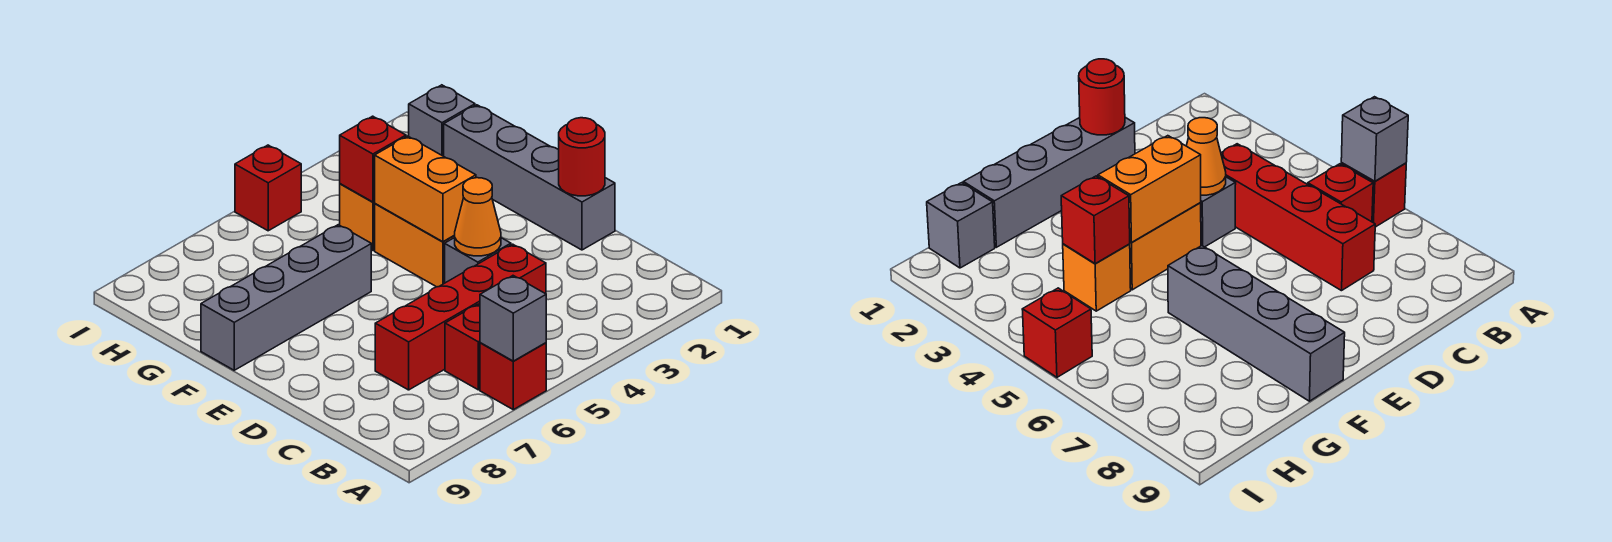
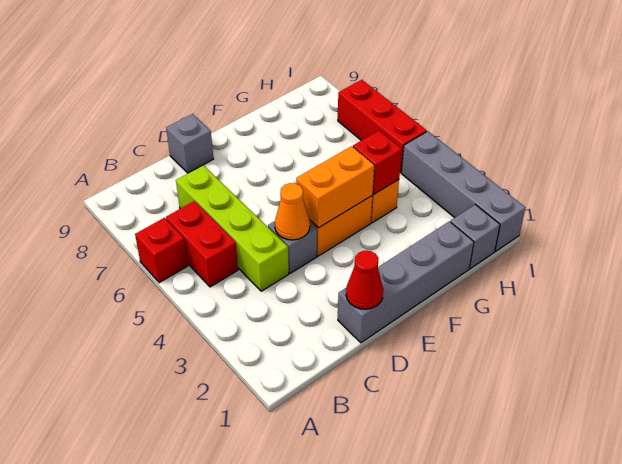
grey brick A6 level 2 -> grey brick D9 level 1
red brick B6 level 1 -> red brick B5:B6 level 1
red brick C4:C7 level 1 -> lime brick C4:C7 level 1
red round brick D1 level 2 -> red cone D1 level 2
grey brick F6:F9 level 1 -> grey brick I1:I4 level 1
red brick I5 level 1 -> red brick I5:I7 level 1

